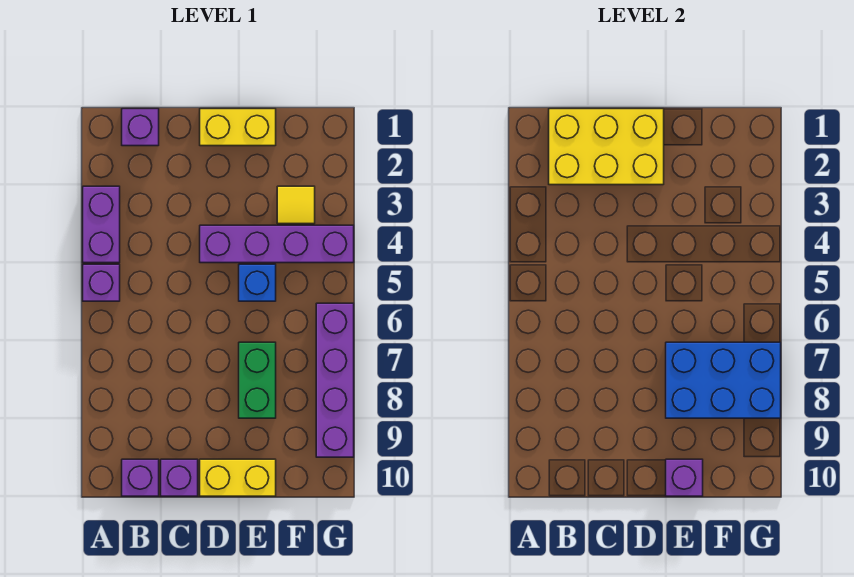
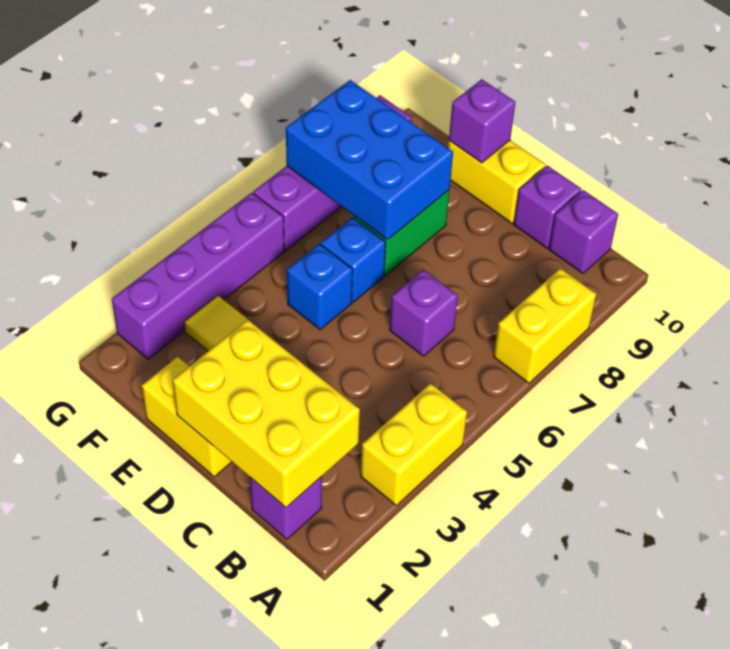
purple brick A3:A4 level 1 -> yellow brick A3:A4 level 1
purple brick A5 level 1 -> purple brick C6 level 1
none -> yellow brick A7:A8 level 1
purple brick D4:G4 level 1 -> purple brick G2:G5 level 1
none -> blue brick E6 level 1

